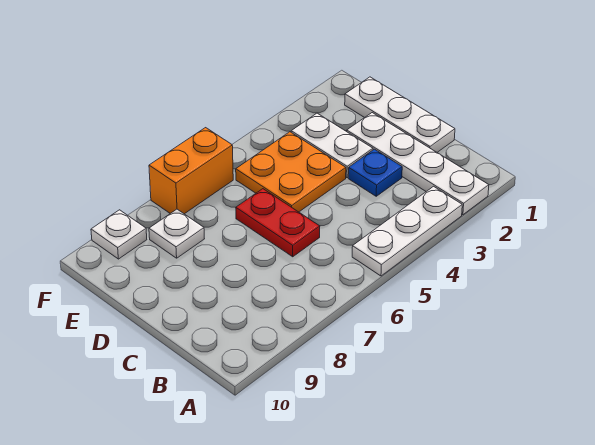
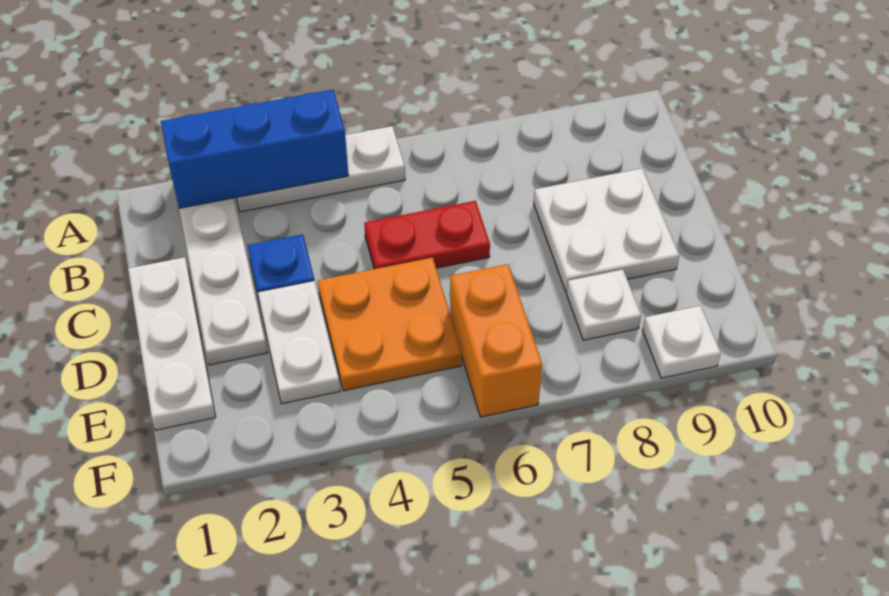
none -> blue brick A2:A4 level 2
red plate C6:D6 level 1 -> red plate C5:C6 level 1
none -> white plate C8:D9 level 1
orange brick F6:F7 level 1 -> orange brick E6:F6 level 1

